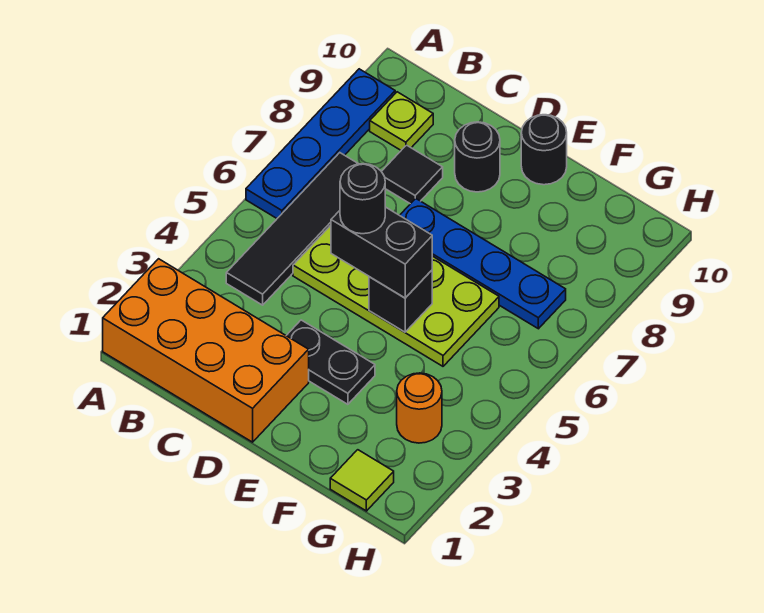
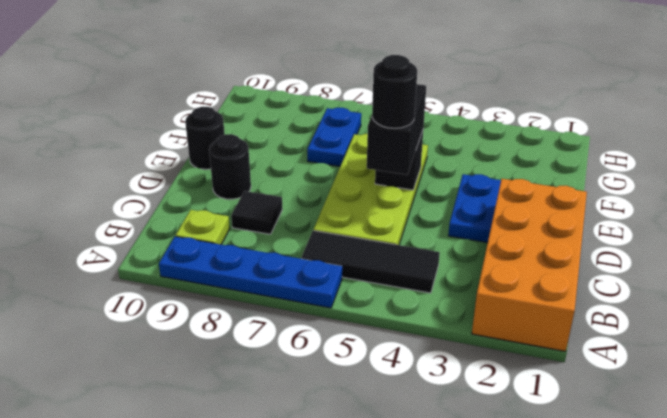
black tile B4:B7 level 1 -> black tile B4:B6 level 1
black plate D3:E3 level 1 -> blue plate D3:E3 level 1
blue plate D7:G7 level 1 -> blue plate F7:G7 level 1
lime tile G1 level 1 -> none
orange round brick G3 level 1 -> none

